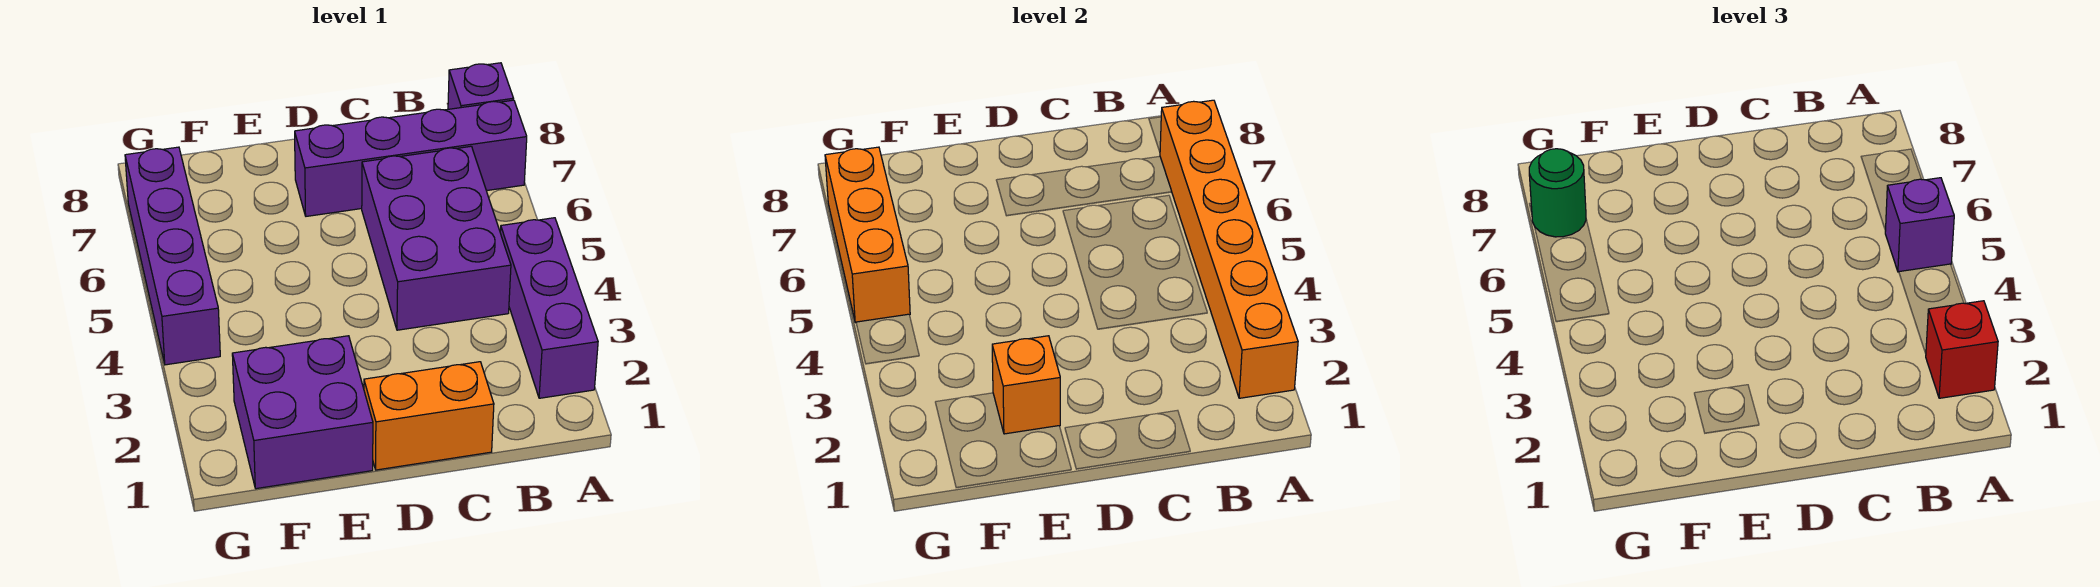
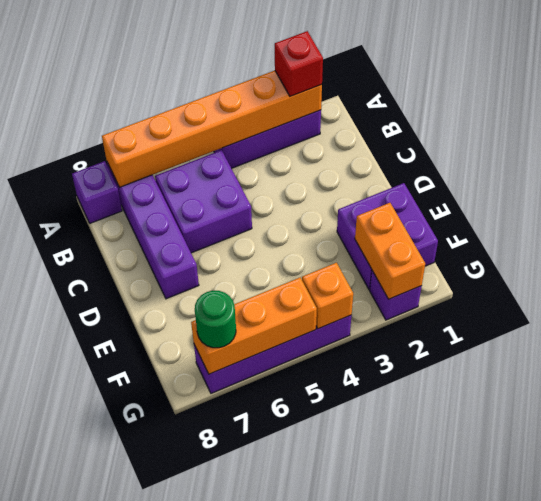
purple brick A5 level 3 -> purple brick G2 level 1
purple brick B4:C6 level 1 -> purple brick B5:C6 level 1
orange brick C1:D1 level 1 -> orange brick F2:G2 level 2
orange brick E2 level 2 -> orange brick G4 level 2

